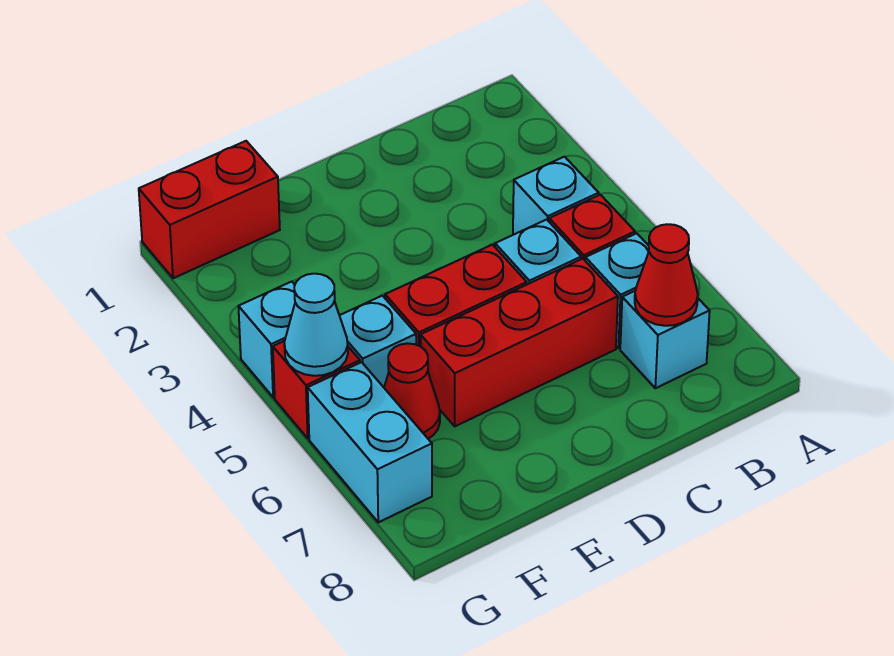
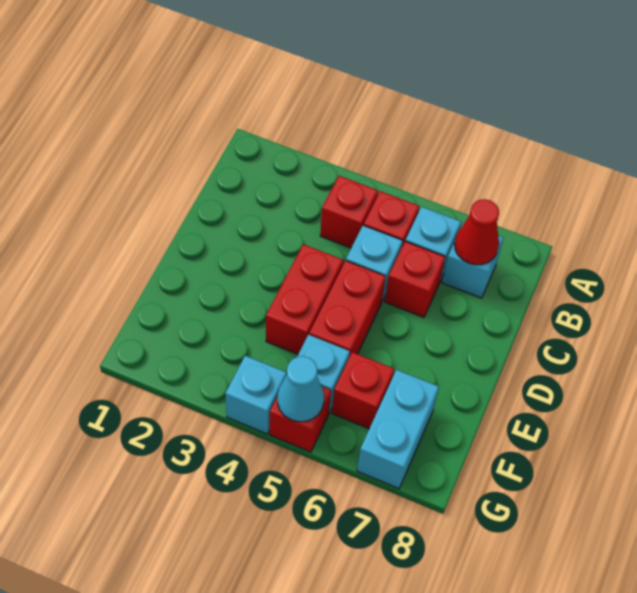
cyan brick B4 level 1 -> red brick B4 level 1
red brick C6:E6 level 1 -> red brick C6 level 1
red brick F1:G1 level 1 -> red brick D4:E4 level 1
red cone F6 level 1 -> red brick F6 level 1
cyan brick G6:G7 level 1 -> cyan brick F7:G7 level 1

